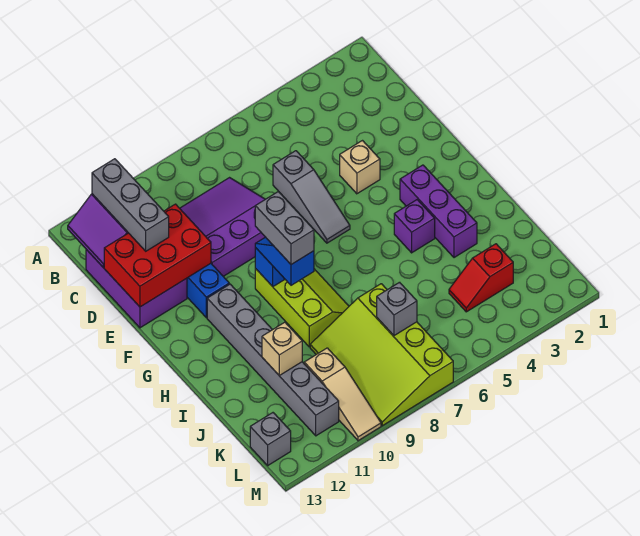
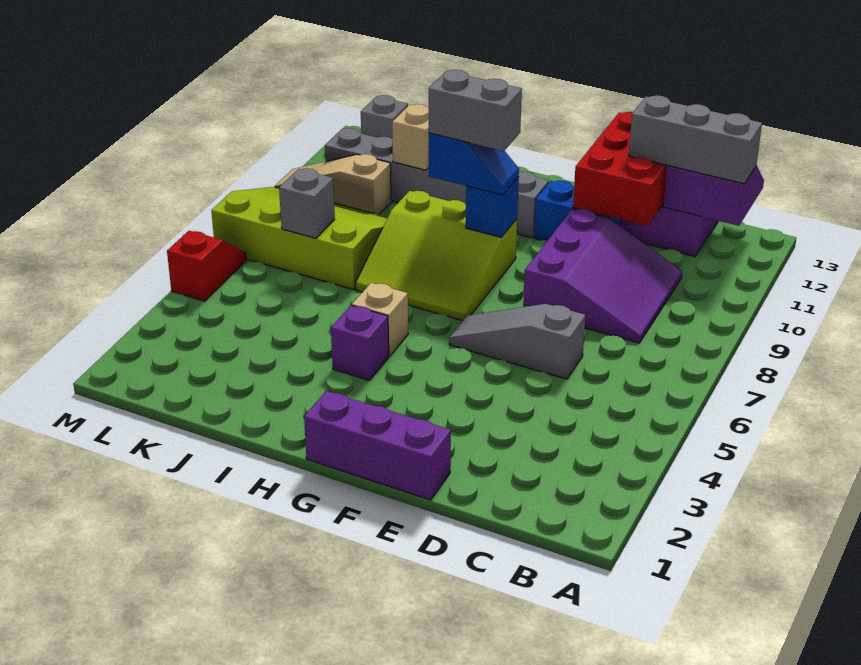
tan brick E4 level 1 -> tan brick H5 level 1
purple brick G3:I3 level 1 -> purple brick E1:G1 level 1
lime slope G8:I9 level 1 top 9 -> lime slope G7:I9 level 1 top 9
red slope K3:K4 level 1 top 3 -> red slope M5:M6 level 1 top 5

